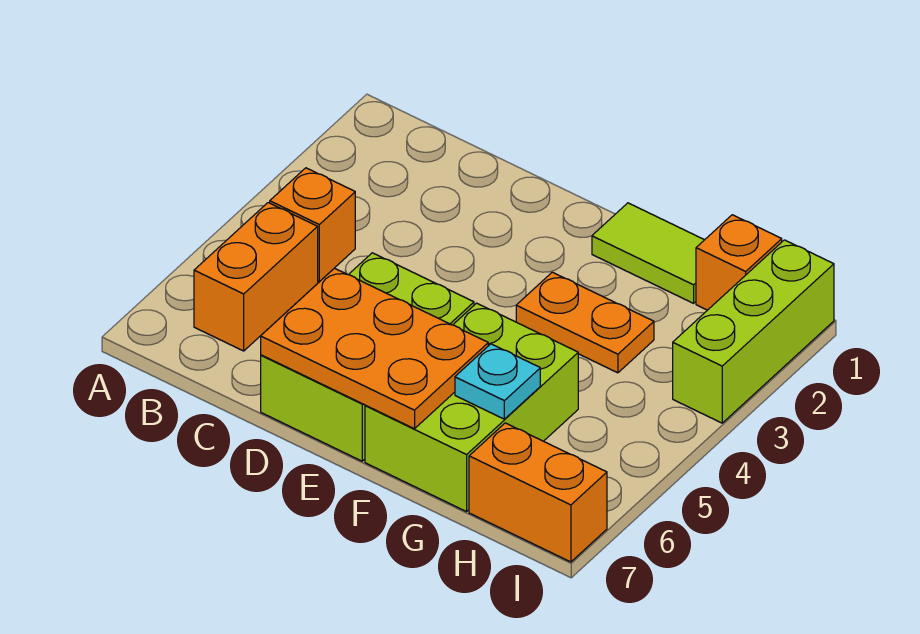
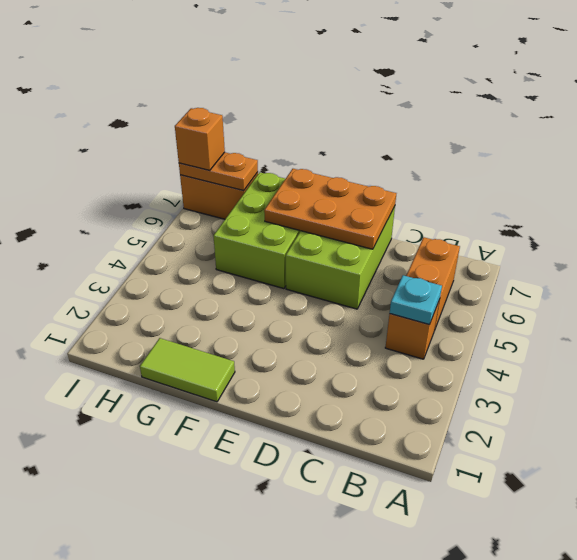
orange plate F3:G3 level 1 -> orange plate H7:I7 level 2
cyan plate G6 level 2 -> cyan plate B4 level 2
orange brick H1 level 1 -> orange brick I7 level 3
lime brick I1:I3 level 1 -> none

